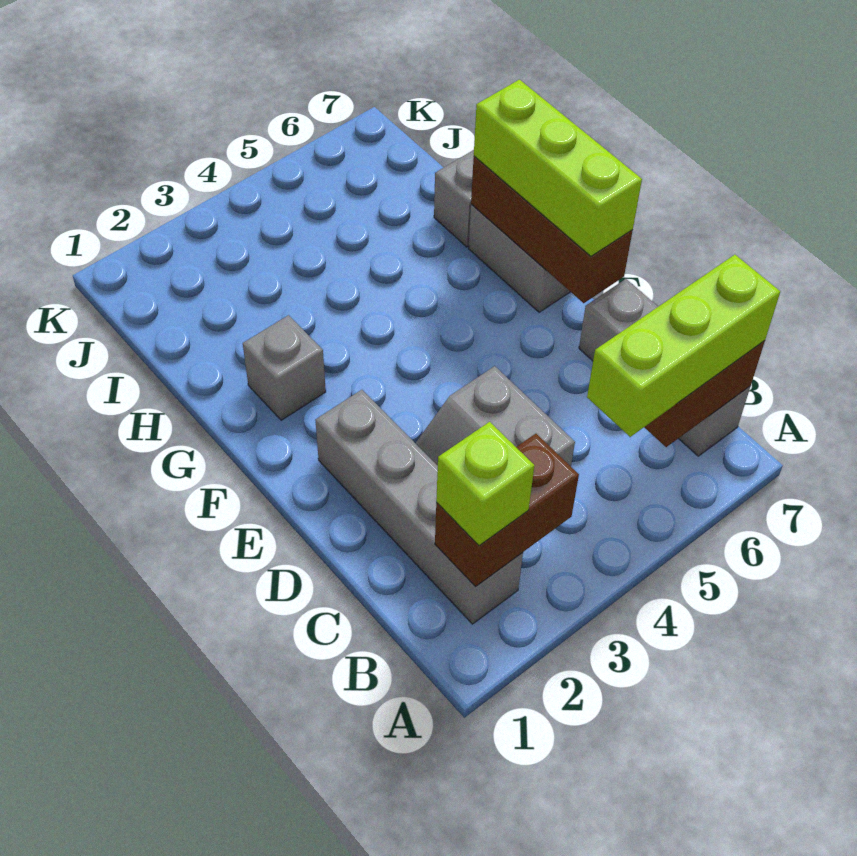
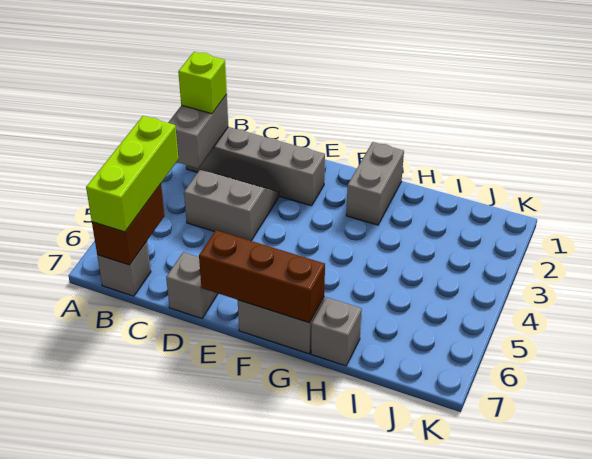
brown brick B2:B3 level 2 -> grey brick B2:B3 level 2
lime brick E7:G7 level 3 -> none
grey brick G2 level 1 -> grey brick G1:G2 level 1

